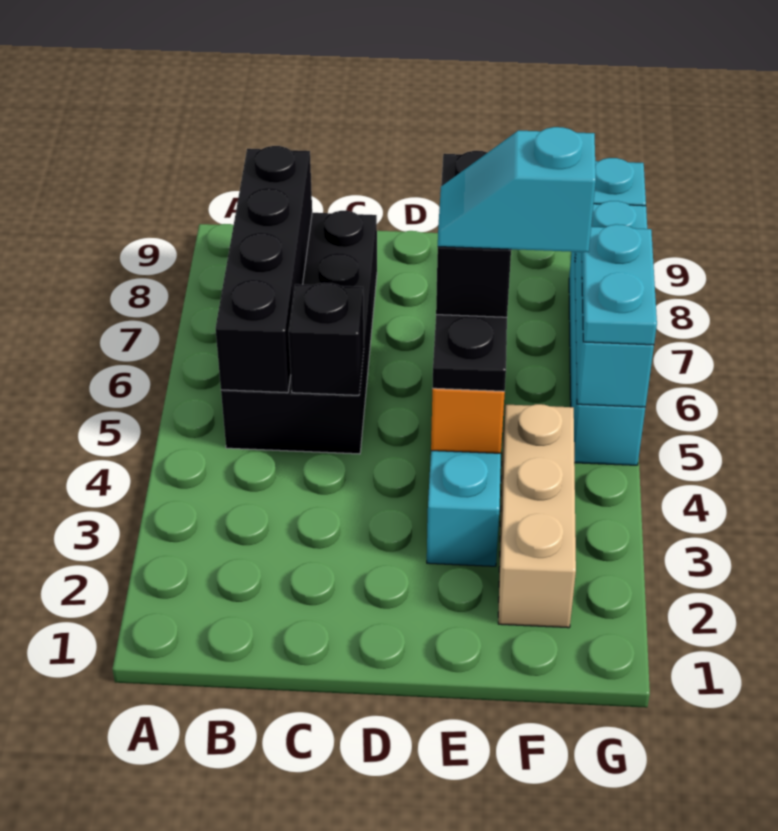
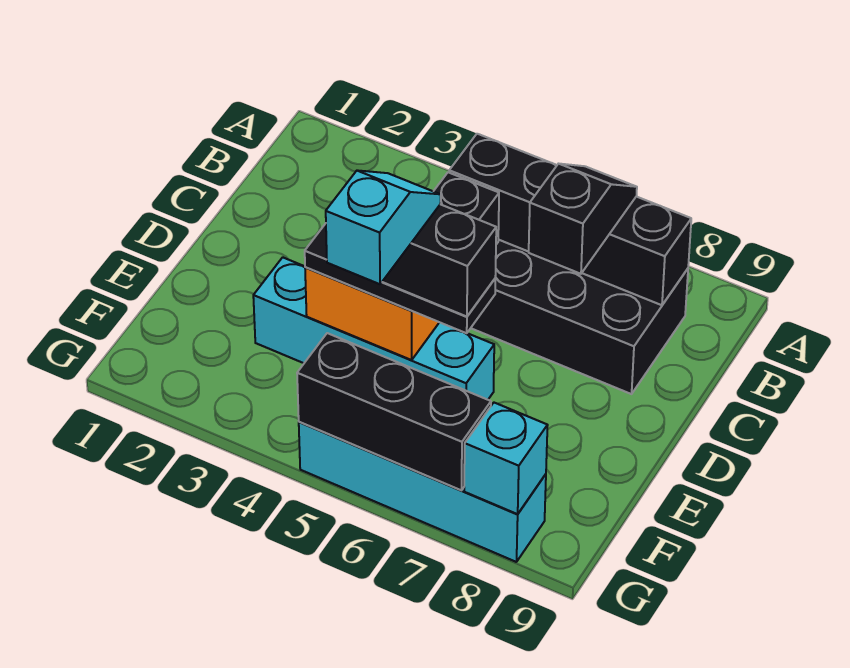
none -> black slope B7:C7 level 3 top C
tan brick F2:F4 level 1 -> none
cyan brick G5:G7 level 2 -> black brick G5:G7 level 2
cyan plate G5:G6 level 3 -> none

